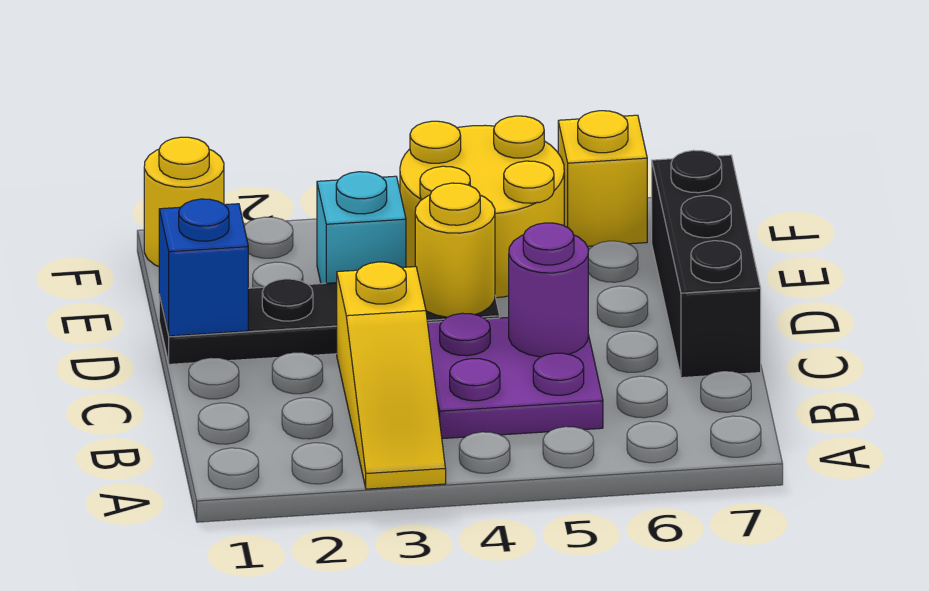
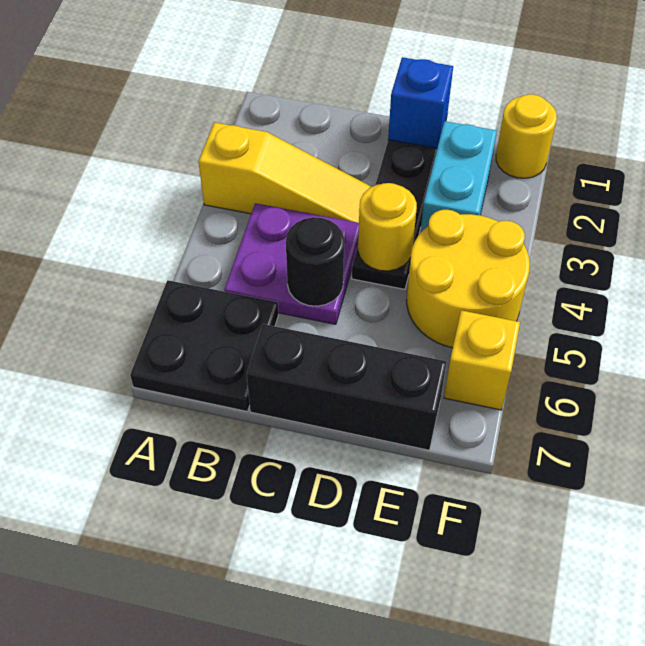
yellow slope A3:C3 level 1 top C -> yellow slope A3:C3 level 1 top A
none -> black plate A6:B7 level 1
purple round brick C5 level 2 -> black round brick C5 level 2
cyan brick E3 level 1 -> cyan brick E2:E3 level 1

